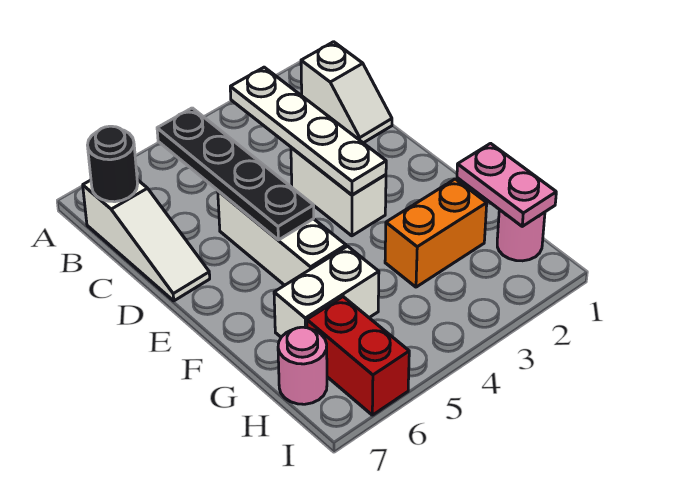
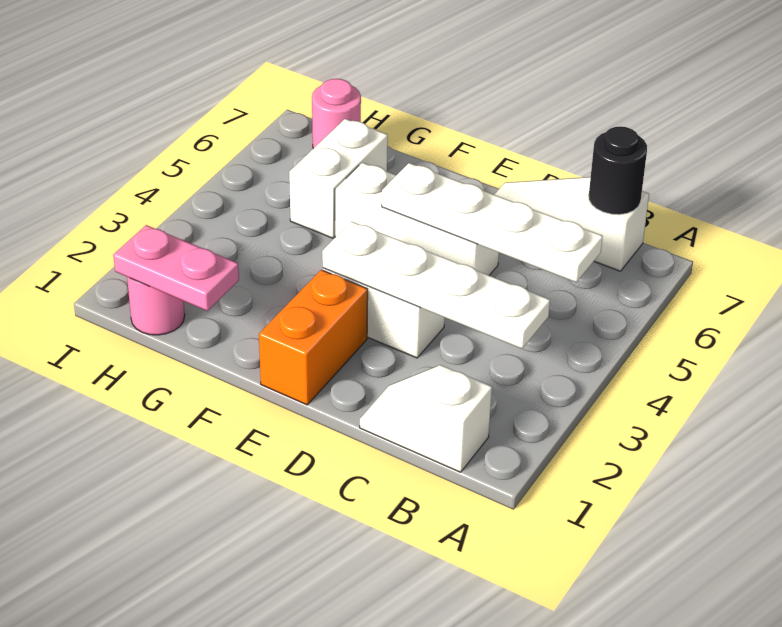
black plate B5:E5 level 2 -> white plate B5:E5 level 2
orange brick G2:G3 level 1 -> orange brick E1:E2 level 1
red brick H6:I6 level 1 -> none

